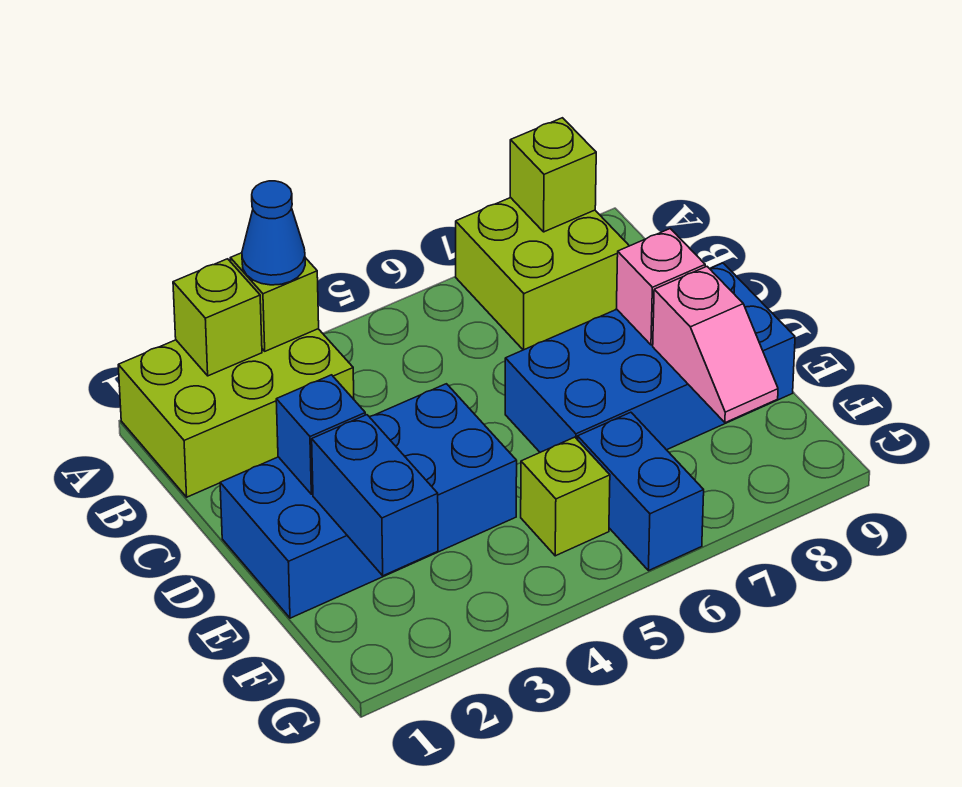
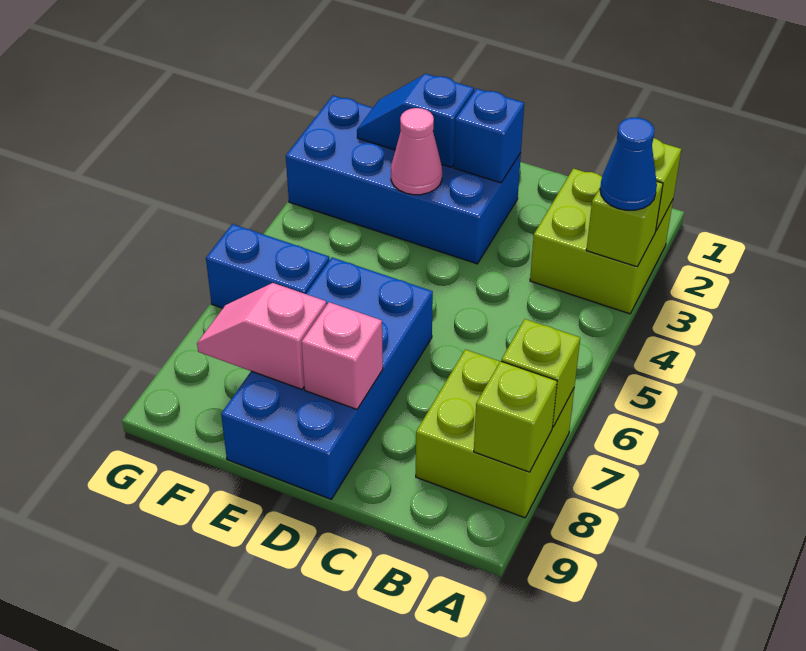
lime brick A1:B3 level 1 -> lime brick A2:B3 level 1
blue brick D1:E4 level 1 -> blue brick D2:G3 level 1
blue brick E2:F2 level 2 -> blue slope E2:F2 level 2 top E
none -> pink cone E3 level 2
lime brick F5 level 1 -> lime brick A7 level 2

